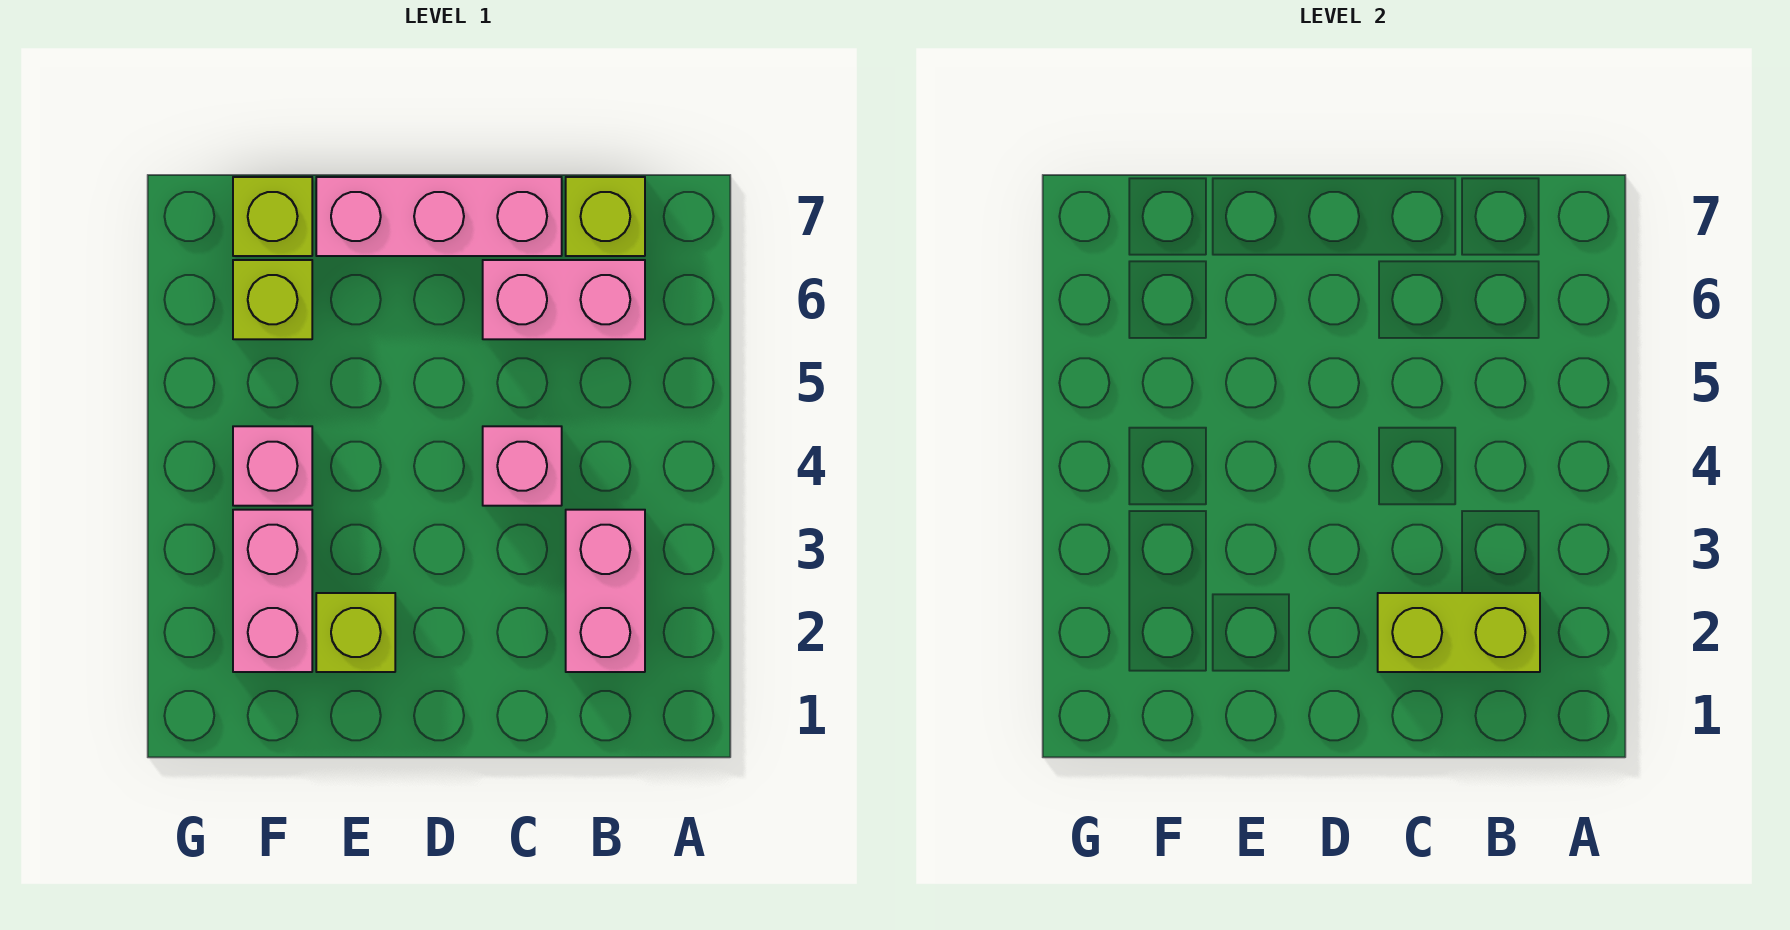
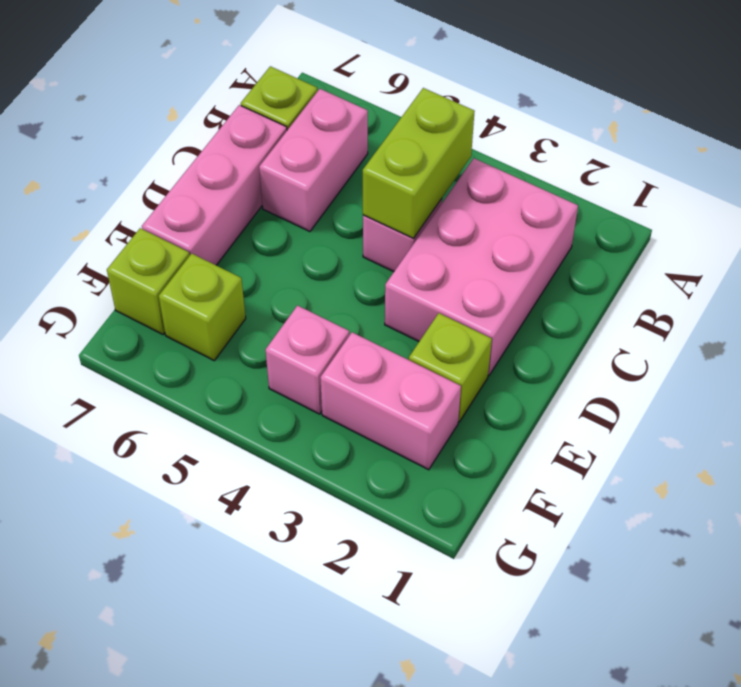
pink brick B2:B3 level 1 -> pink brick B2:D3 level 1
lime brick B2:C2 level 2 -> lime brick B4:C4 level 2

